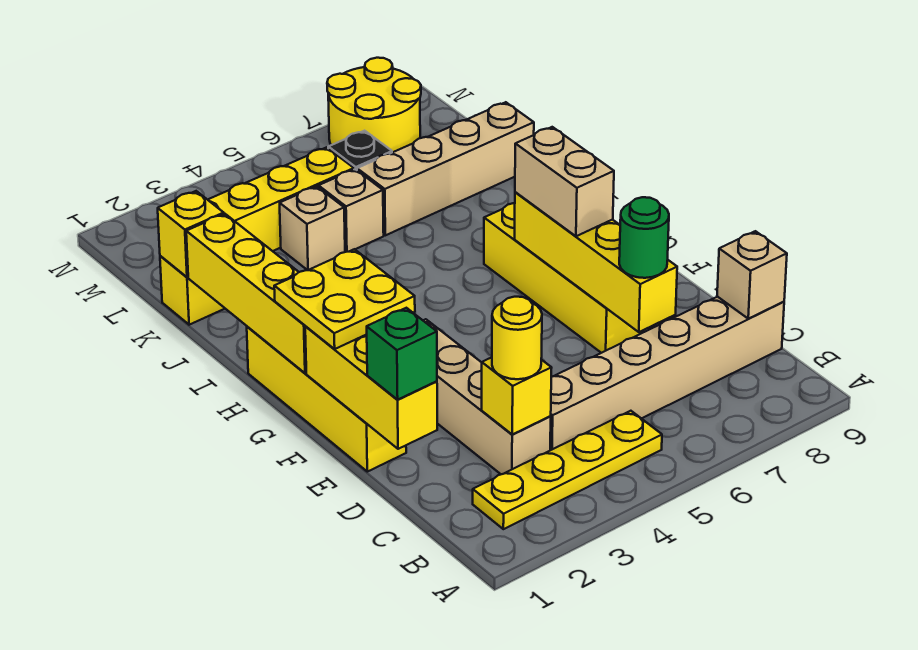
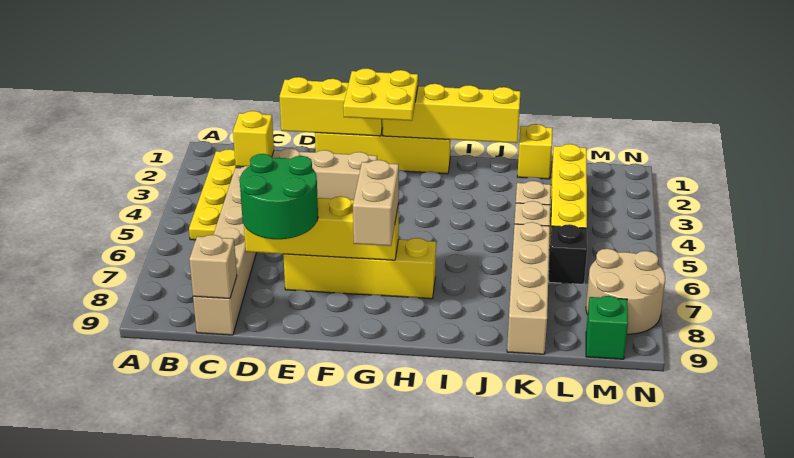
yellow round brick C3 level 3 -> none
green brick D1 level 3 -> green brick M9 level 1
green round brick D7 level 3 -> green round brick D7:E8 level 3
tan brick F7:G7 level 3 -> tan brick G7:G8 level 3
yellow brick K1 level 2 -> none
yellow round brick M7:N8 level 1 -> tan round brick M7:N8 level 1

